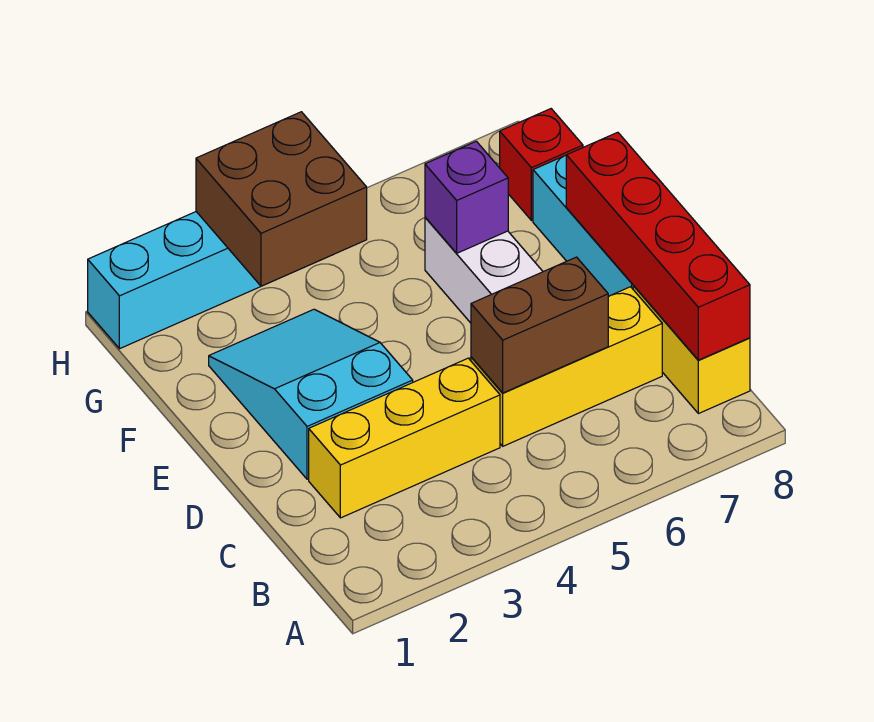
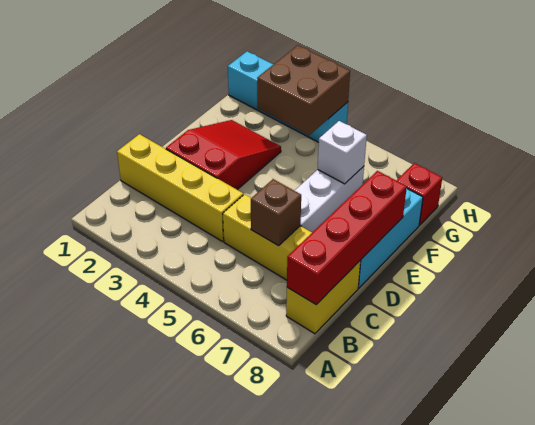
yellow brick C2:C4 level 1 -> yellow brick C1:C4 level 1
brown brick C5:C6 level 2 -> brown brick C6 level 2
cyan slope D2:F3 level 1 top D -> red slope D2:F3 level 1 top D
purple brick F6 level 2 -> white brick F6 level 2

